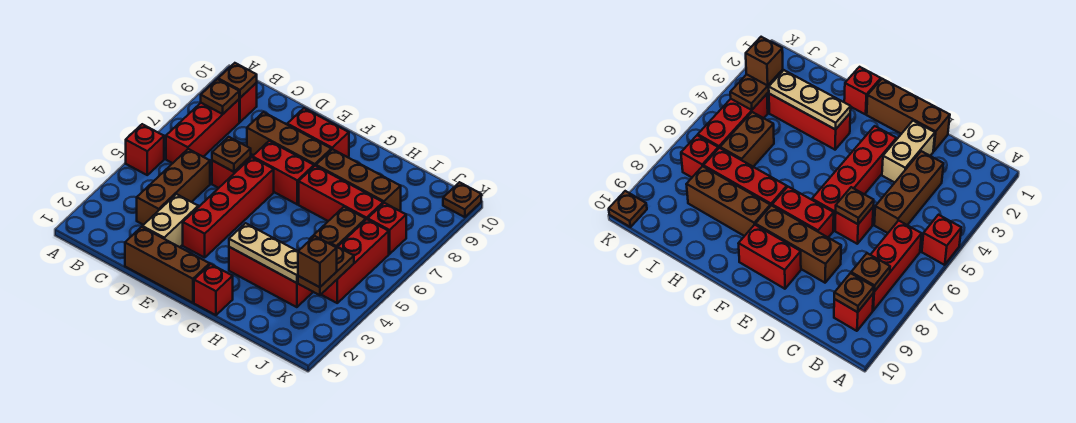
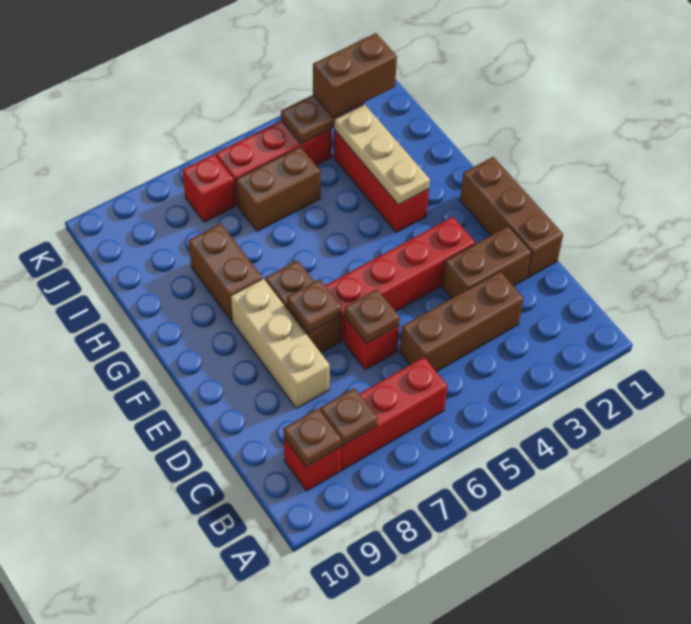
red brick A5 level 1 -> none
tan brick D2:D3 level 1 -> brown brick D2:D3 level 1
brown brick D8:F8 level 1 -> tan brick D8:F8 level 1
red brick E7:F7 level 1 -> brown brick E7:F7 level 1
red brick E9:F9 level 1 -> none
red brick G1 level 1 -> none
red brick G7:I7 level 1 -> none
brown brick G8:I8 level 1 -> brown brick G8:H8 level 1
brown brick J3 level 3 -> brown brick J2:J3 level 3
brown plate K10 level 1 -> brown plate E7 level 2

